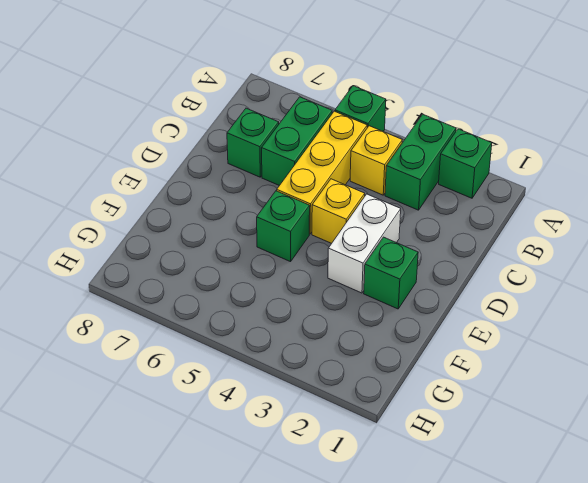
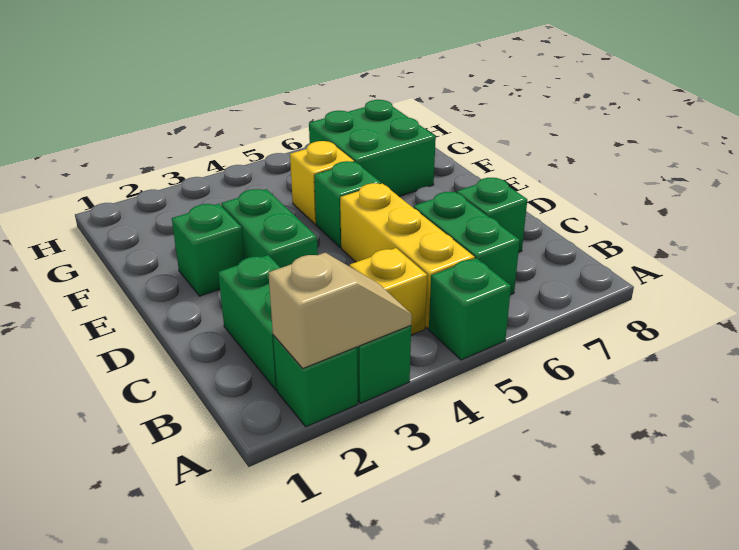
none -> tan slope A2:A3 level 2 top 2
none -> green brick B2:C2 level 1
white brick D3:E3 level 1 -> green brick D3:E3 level 1
yellow brick D4 level 1 -> yellow brick F5 level 1
none -> green brick F6:G7 level 1

